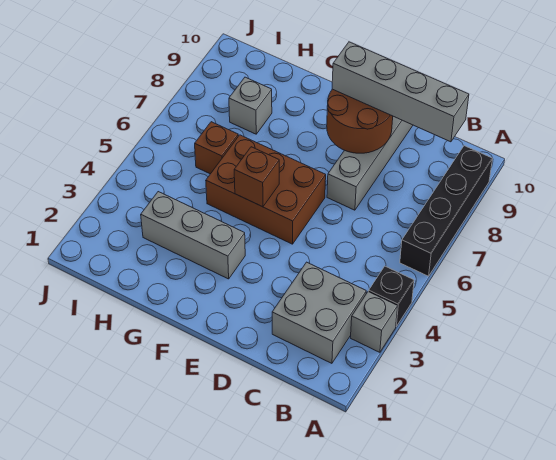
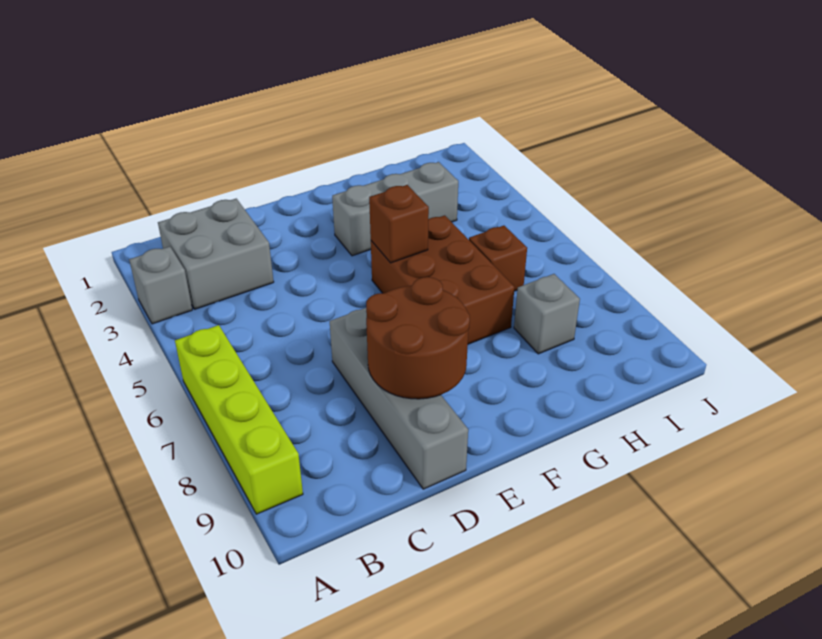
black brick A4 level 1 -> none
black brick A6:A9 level 1 -> lime brick A6:A9 level 1
grey brick B9:E9 level 3 -> none
brown brick E5:G6 level 1 -> brown brick F5:G7 level 1

